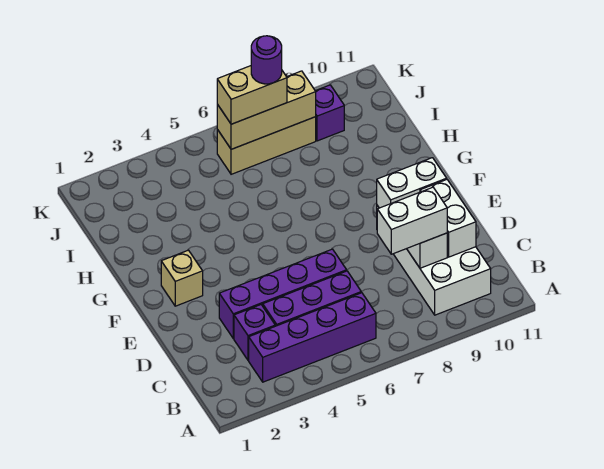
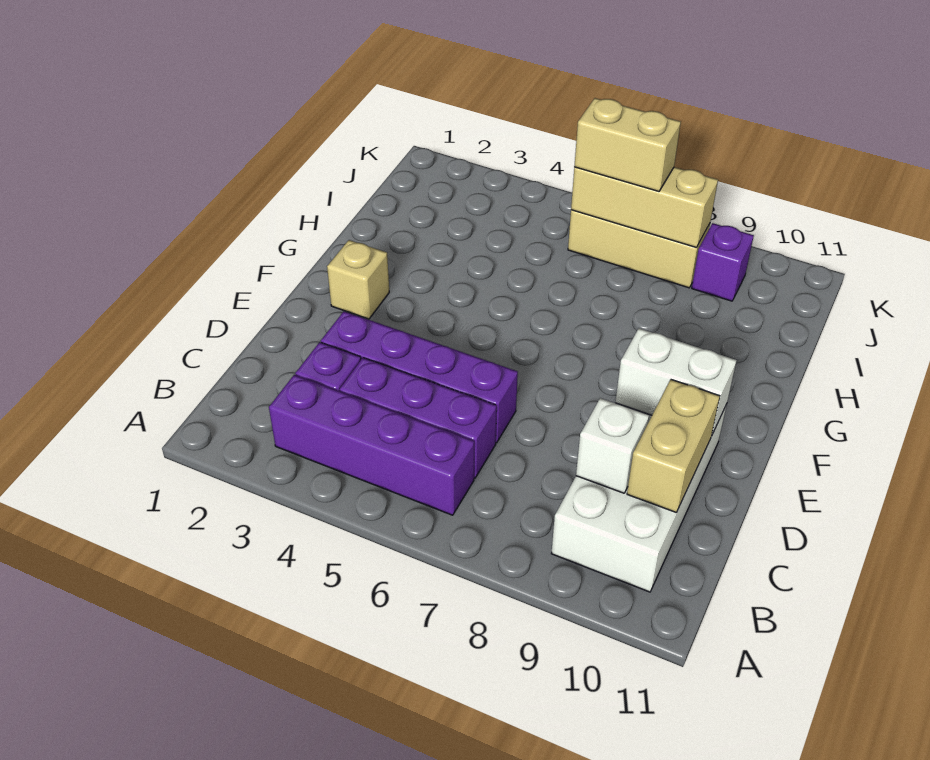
white brick C8:C9 level 3 -> none
white brick C10:D10 level 2 -> tan brick C10:D10 level 2
purple round brick J7 level 4 -> none

